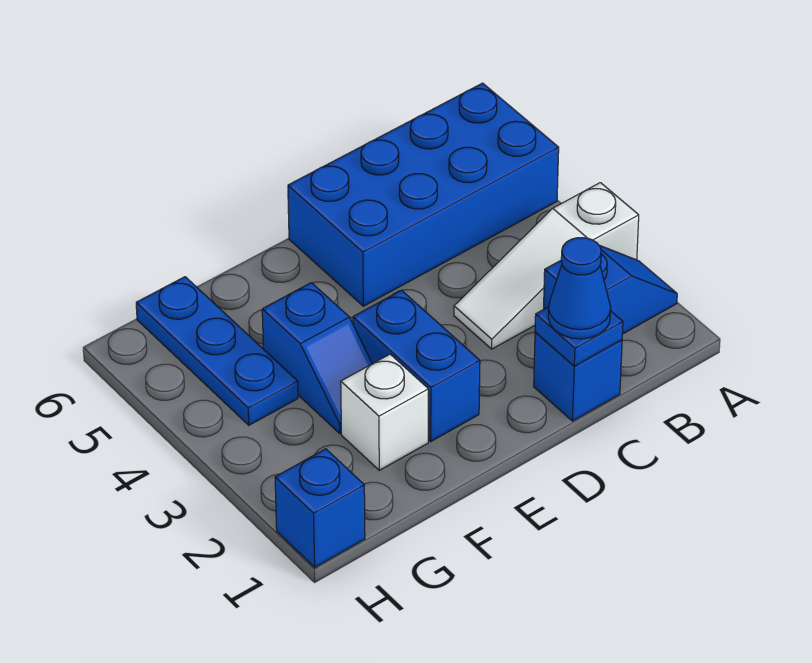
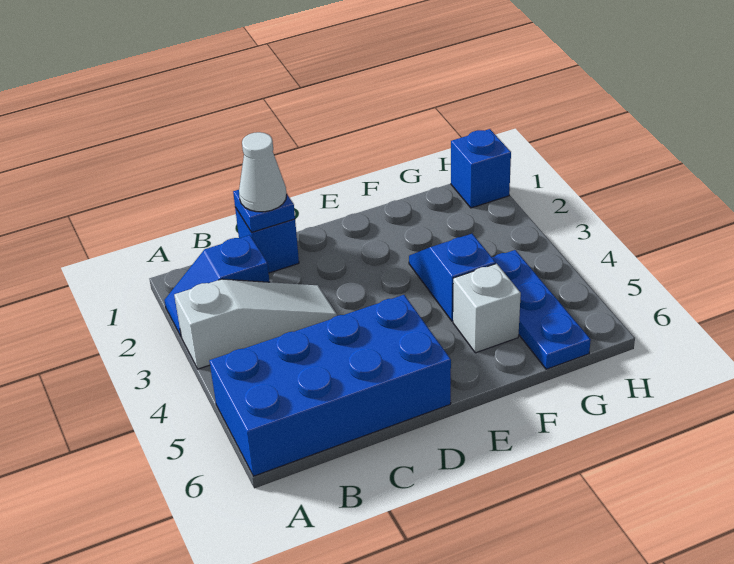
blue cone C1 level 3 -> white cone C1 level 3
blue brick E2:E3 level 1 -> none
white brick F2 level 1 -> white brick F5 level 1

